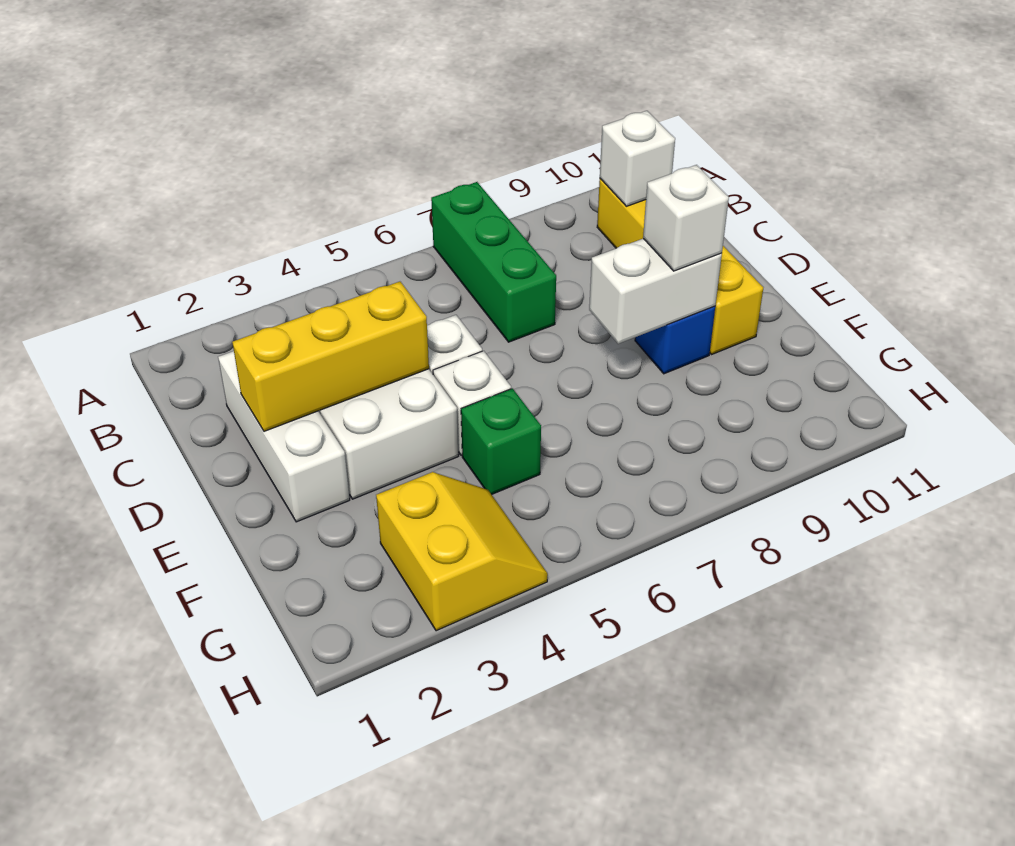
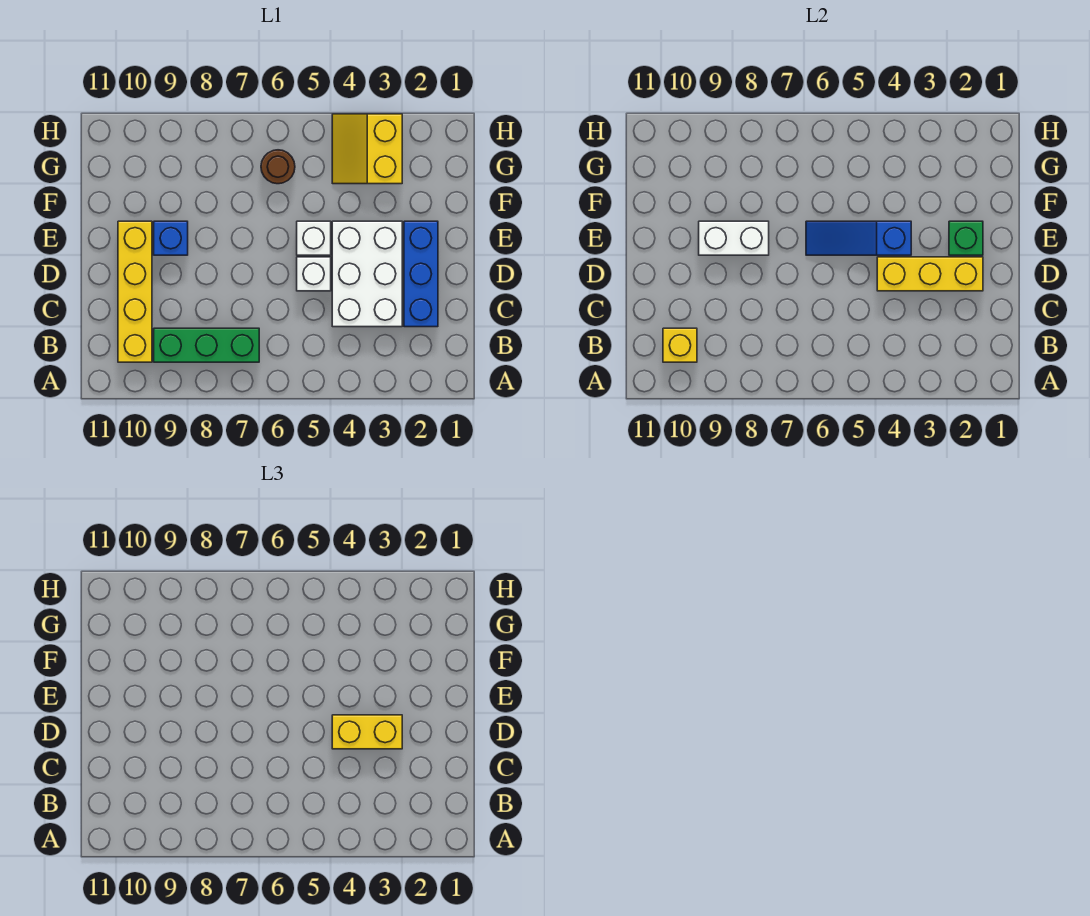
green brick A7:C7 level 1 -> green brick B7:B9 level 1
white brick B10 level 2 -> yellow brick B10 level 2
white brick C2:E2 level 1 -> blue brick C2:E2 level 1
none -> yellow brick D3:D4 level 3
none -> blue slope E4:E6 level 2 top 4
white brick E9 level 3 -> none
green brick F5 level 1 -> green brick E2 level 2
none -> brown round brick G6 level 1

